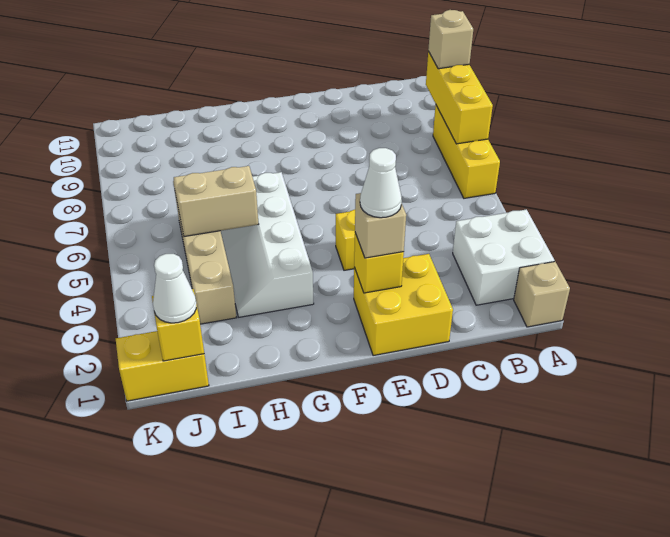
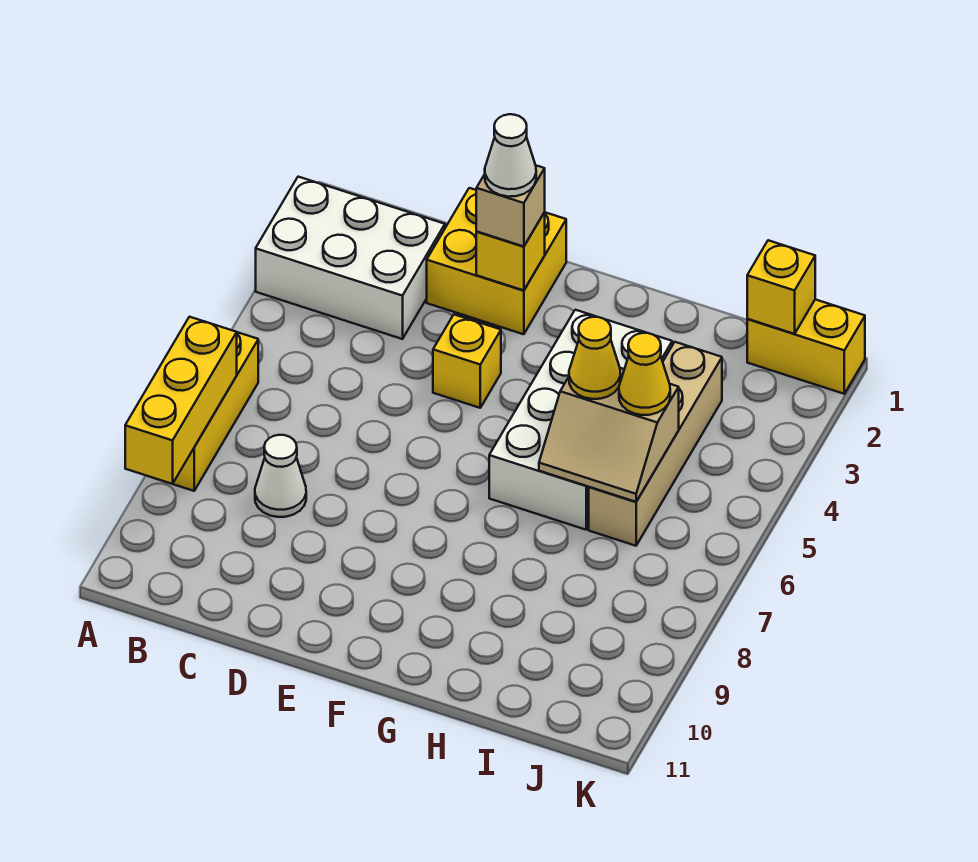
tan brick A1 level 1 -> none
white brick A2:B3 level 1 -> white brick A2:C3 level 1
tan brick A9 level 3 -> none
white slope G3:H6 level 1 top G -> white brick G3:H6 level 1
none -> yellow cone H5 level 3
none -> yellow cone I5 level 3
white cone J1 level 3 -> white cone C8 level 1

